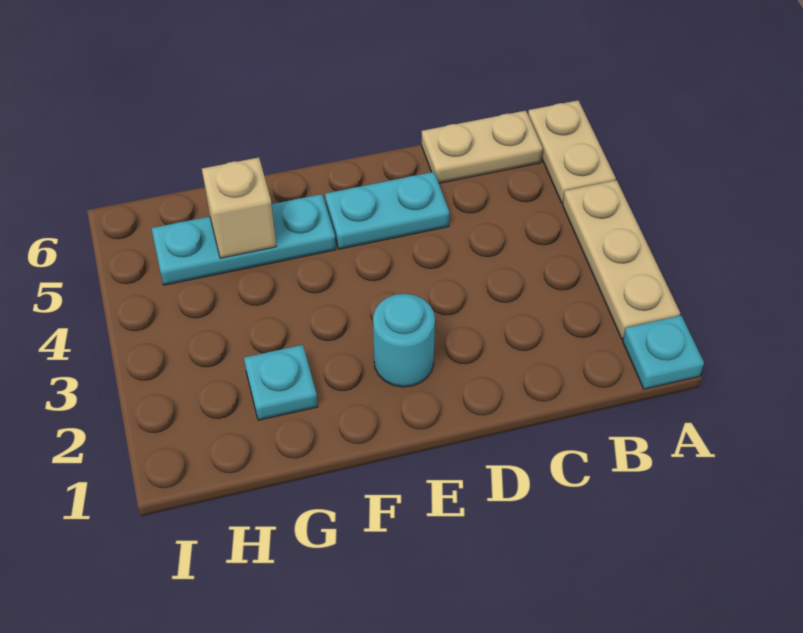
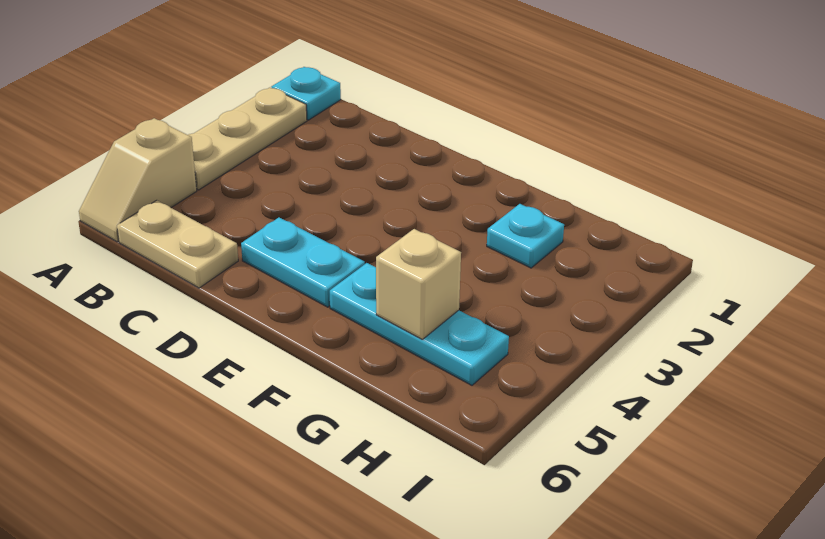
tan plate A5:A6 level 1 -> tan slope A5:A6 level 1 top 5
cyan round brick E2 level 1 -> none

